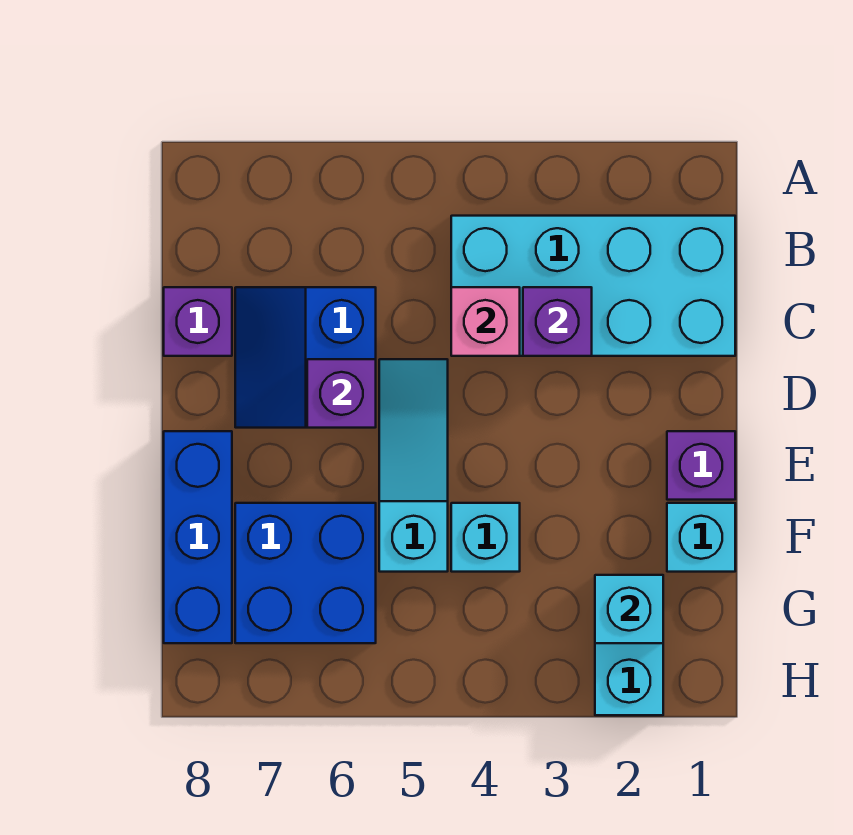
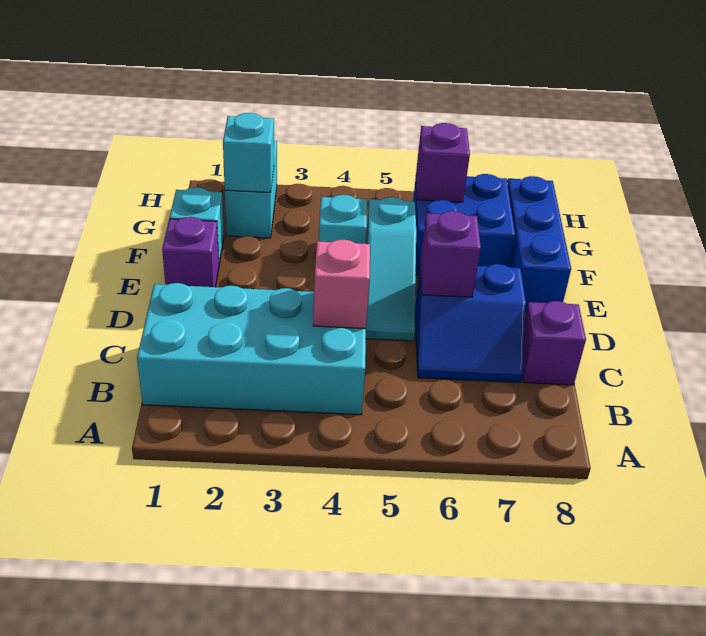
purple brick C3 level 2 -> purple brick G6 level 2
blue slope C6:D7 level 1 top 6 -> blue slope C6:D7 level 1 top D

